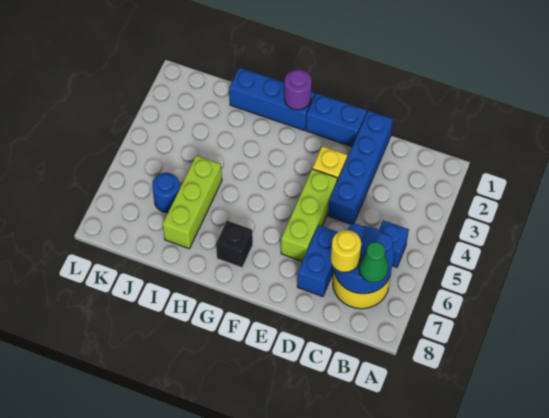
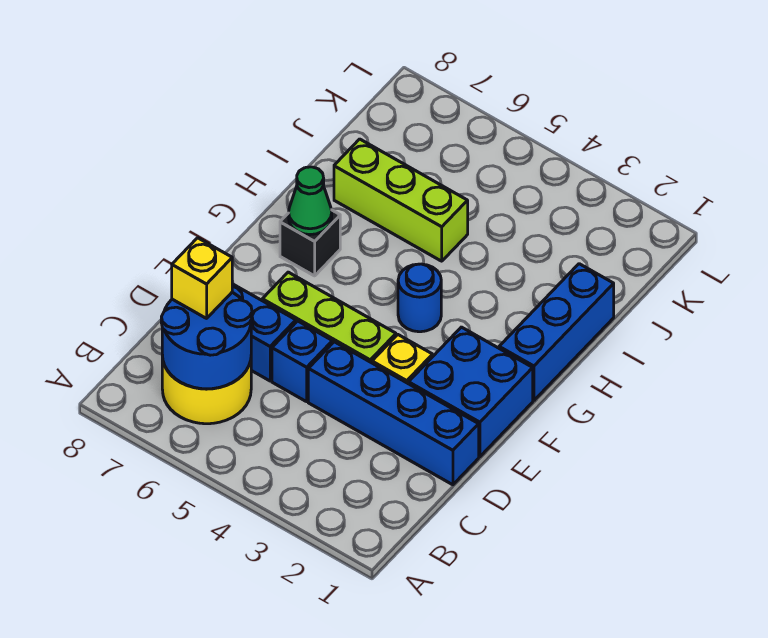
blue brick B5 level 1 -> blue brick D5 level 1
green cone B7 level 3 -> green cone G7 level 2
yellow round brick C7 level 3 -> yellow brick C7 level 3
blue brick E1:F1 level 1 -> blue brick E1:F2 level 1
purple round brick G1 level 2 -> none
blue round brick J6 level 1 -> blue round brick G4 level 1

